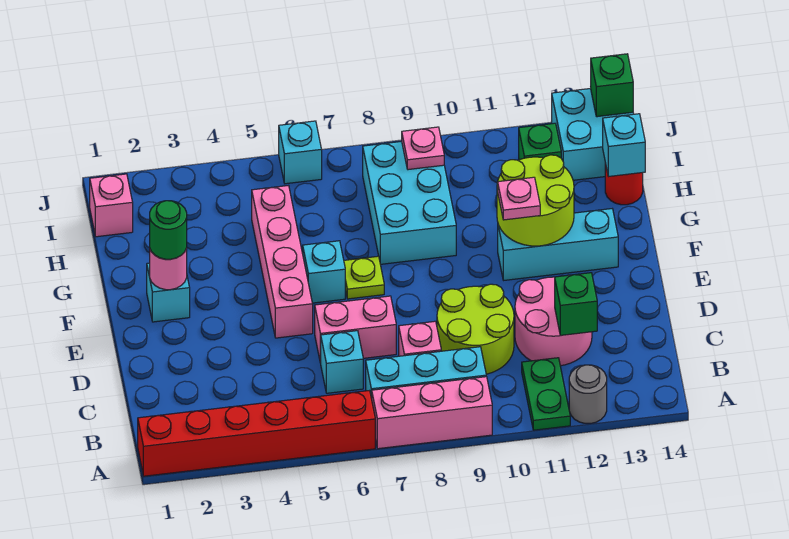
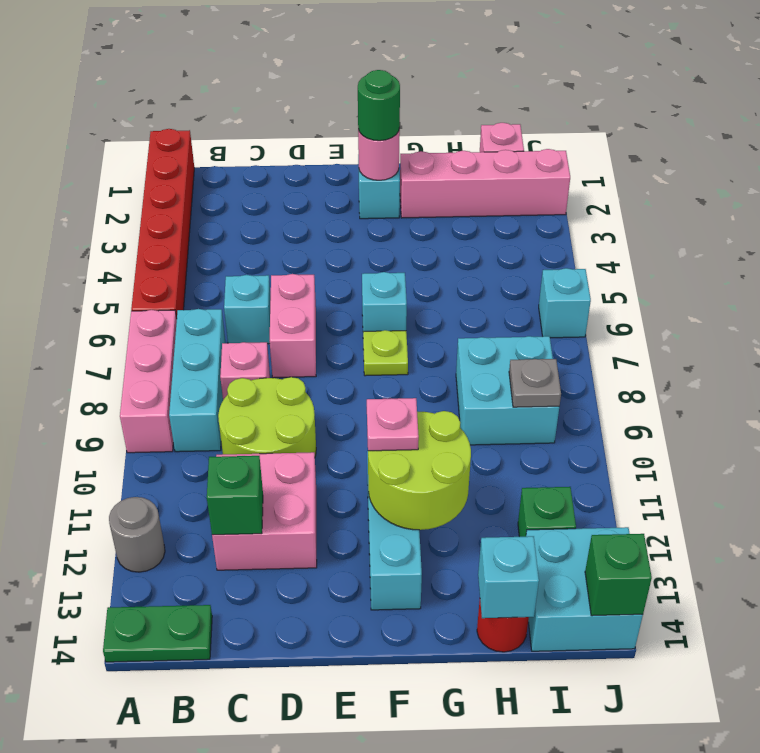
green plate A11:B11 level 1 -> green plate A14:B14 level 1
pink round brick C11:D12 level 1 -> pink brick C11:D12 level 1
pink brick E5:H5 level 1 -> pink brick G2:J2 level 1
cyan brick G8:I9 level 1 -> cyan brick H8:I9 level 1
pink plate I9 level 2 -> grey plate I9 level 2

